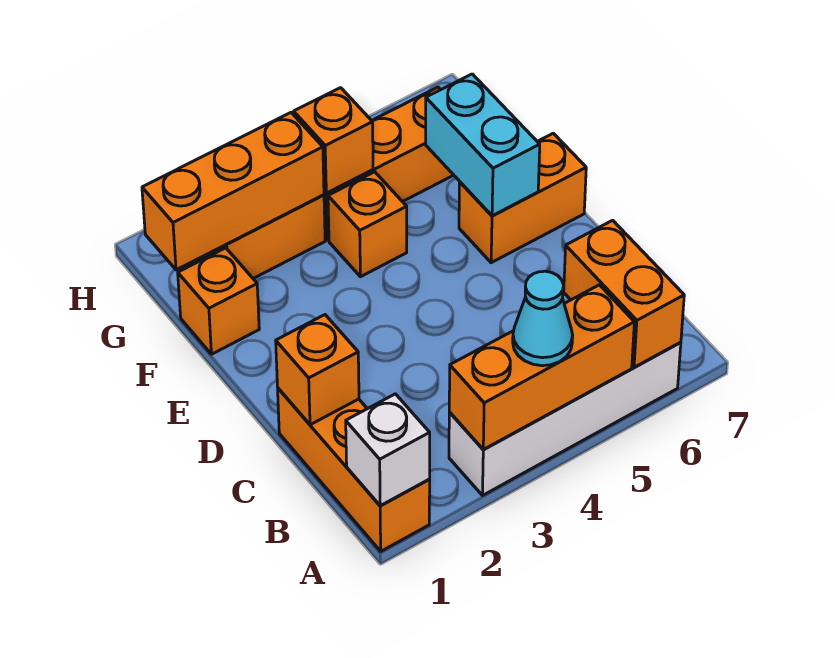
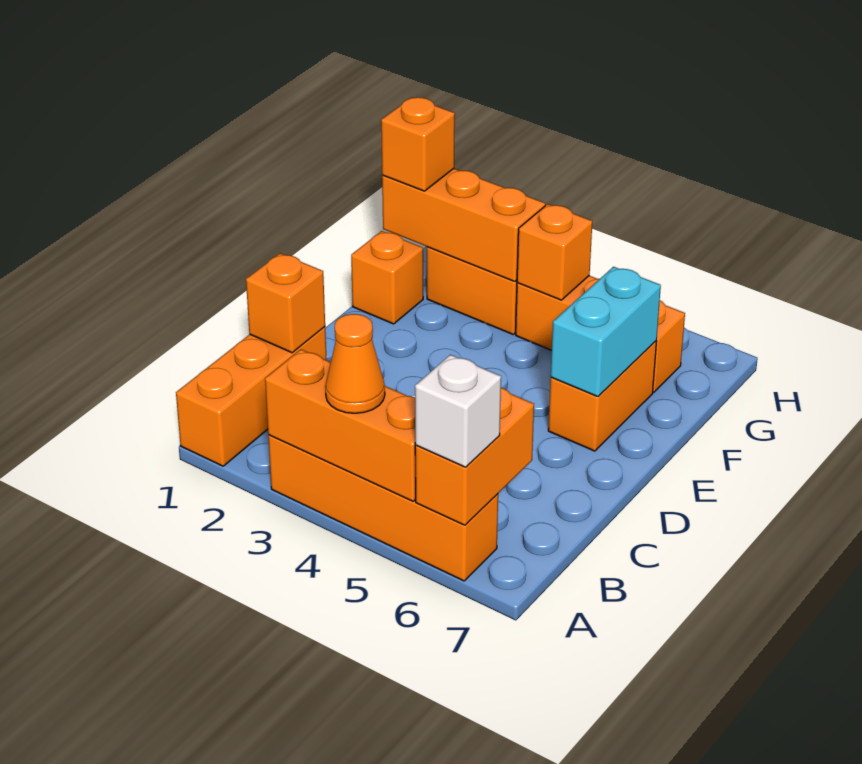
white brick A1 level 2 -> white brick A6 level 3
white brick A3:A6 level 1 -> orange brick A3:A6 level 1
cyan cone A4 level 3 -> orange cone A4 level 3
orange brick E6:E7 level 1 -> orange brick E6:F6 level 1
orange brick F4 level 1 -> orange brick G1 level 3

